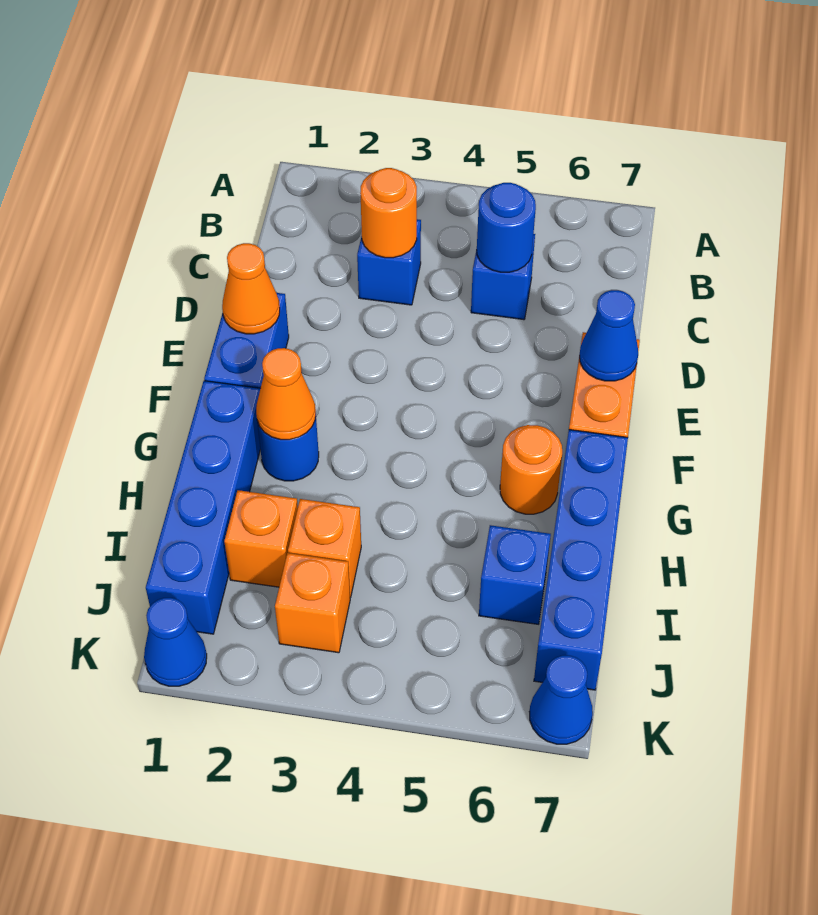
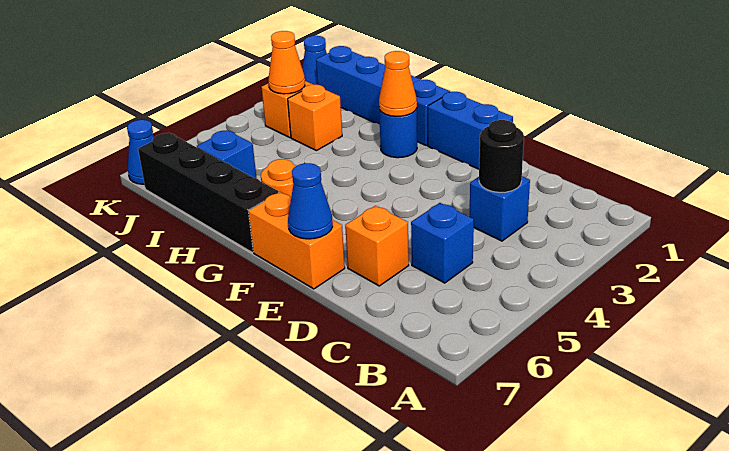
orange round brick C3 level 2 -> black round brick C3 level 2
blue round brick C5 level 2 -> none
orange cone E1 level 2 -> orange cone J3 level 2
blue brick G7:J7 level 1 -> black brick G7:J7 level 1
orange brick I2 level 1 -> orange brick D6 level 1

